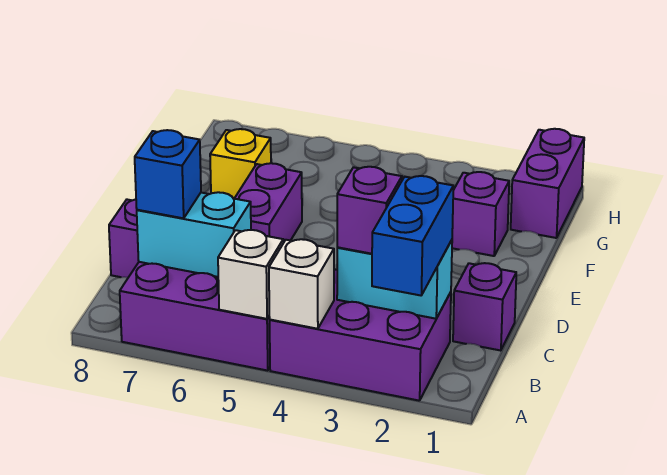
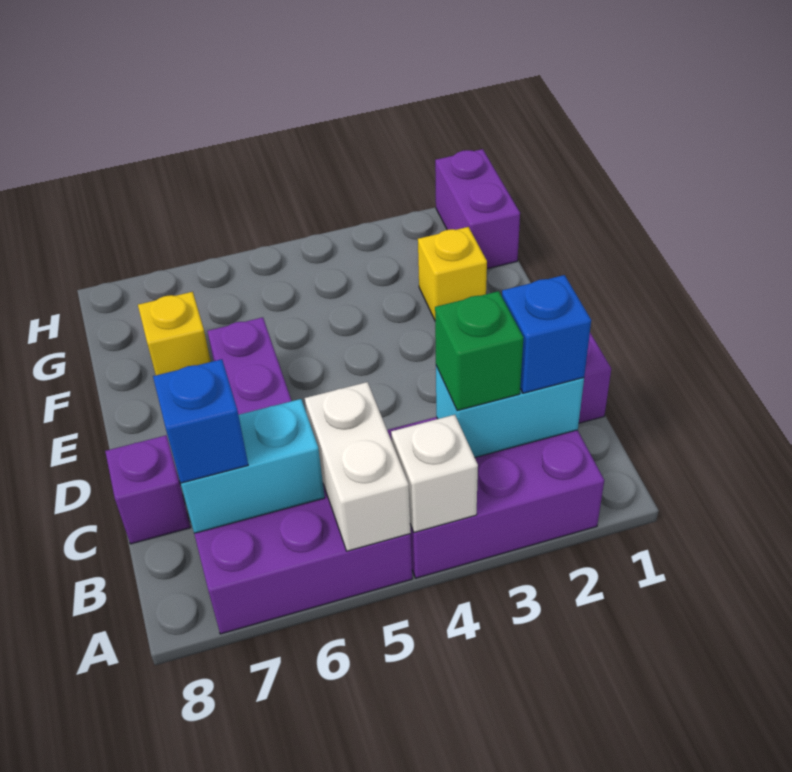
blue brick A2:B2 level 3 -> blue brick B2 level 3
white brick A5 level 2 -> white brick A5:B5 level 2
purple brick B3 level 3 -> green brick B3 level 3
purple brick F2 level 1 -> yellow brick F2 level 1

